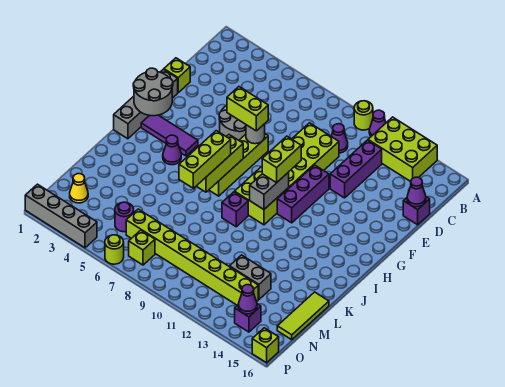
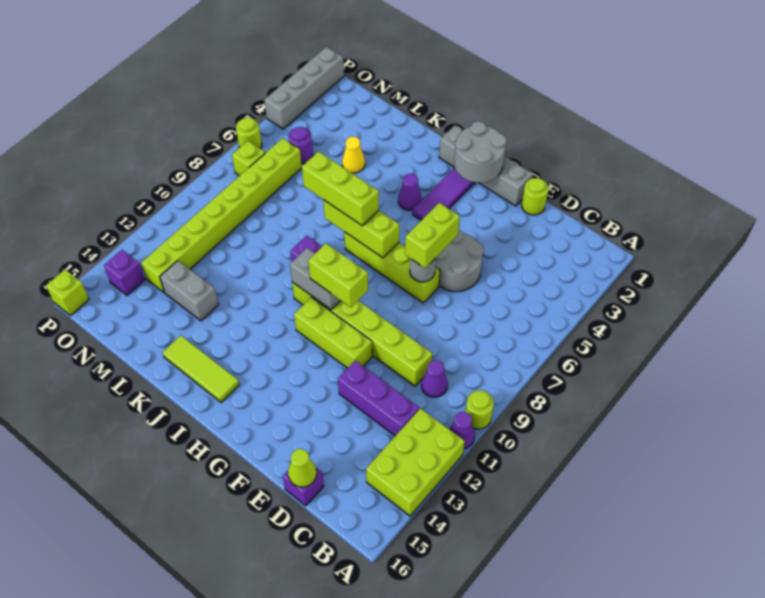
lime brick D9:I10 level 1 -> lime brick D10:I10 level 1
purple cone D16 level 2 -> lime cone D16 level 2
lime brick E1 level 1 -> lime round brick E1 level 1
purple brick F11:H11 level 1 -> lime brick F11:H11 level 1
lime tile L16:N16 level 1 -> lime tile I15:K15 level 1
grey brick M12:M13 level 1 -> grey brick L13:M13 level 1
yellow cone N2 level 1 -> yellow cone L4 level 1
purple cone O14 level 2 -> none

